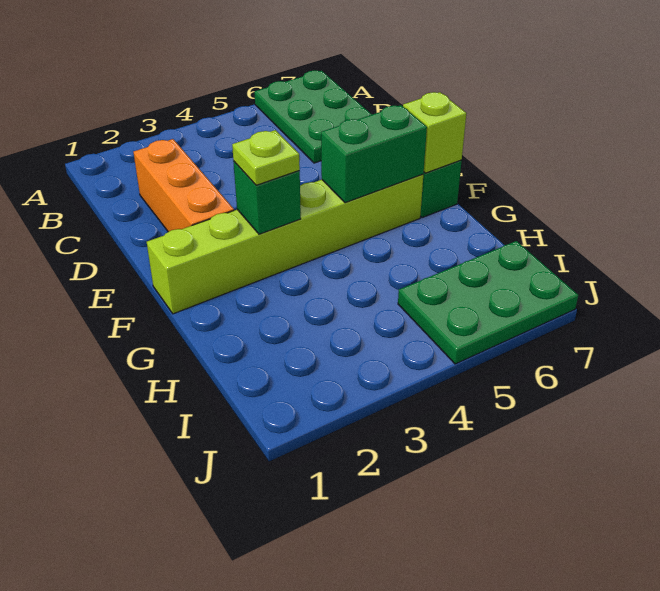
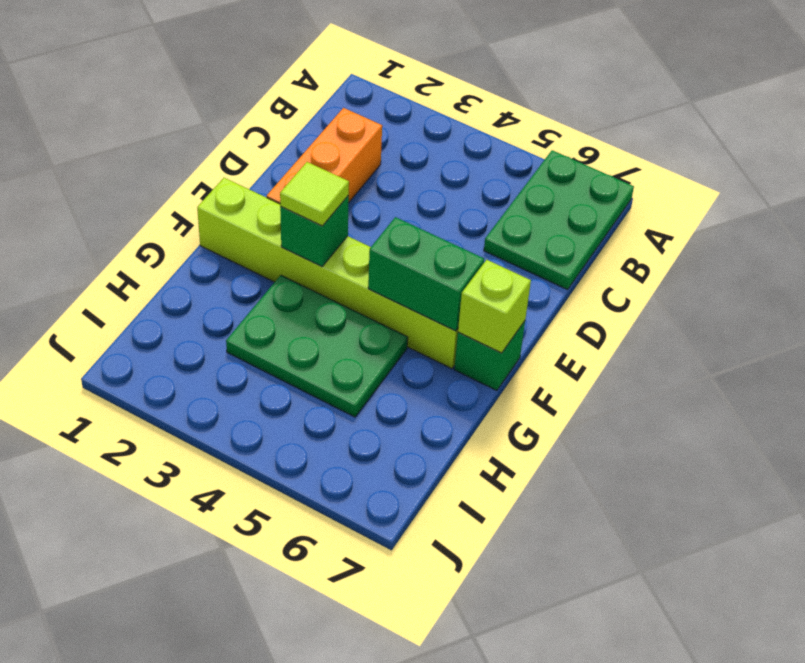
lime plate F3 level 3 -> lime tile F3 level 3
green plate I5:J7 level 1 -> green plate G3:H5 level 1

